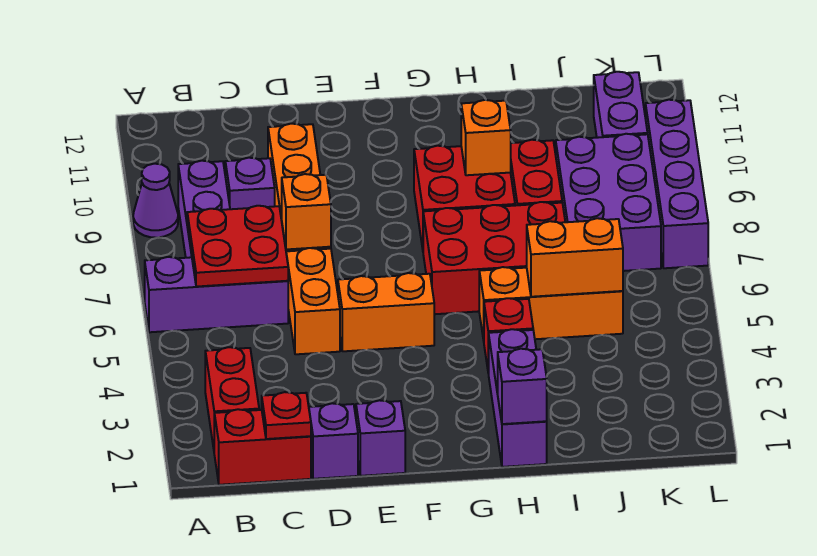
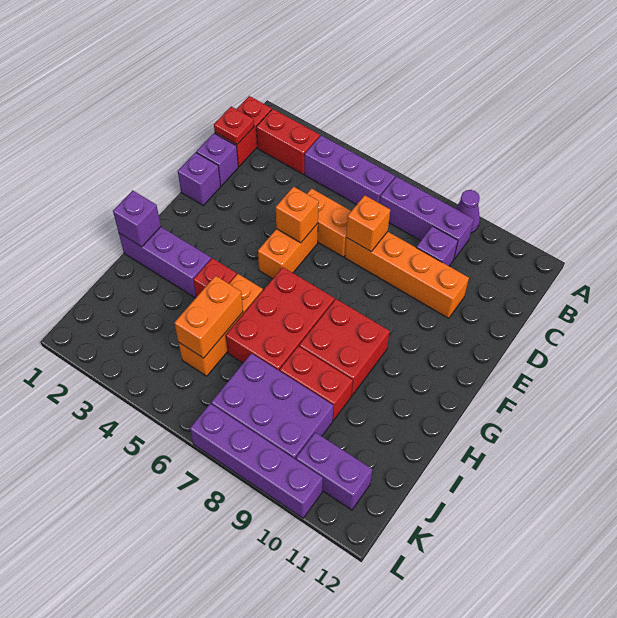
purple brick A6:C6 level 1 -> purple brick B4:B6 level 1
red plate B6:C7 level 2 -> none
orange brick H9 level 2 -> orange brick E5 level 2

